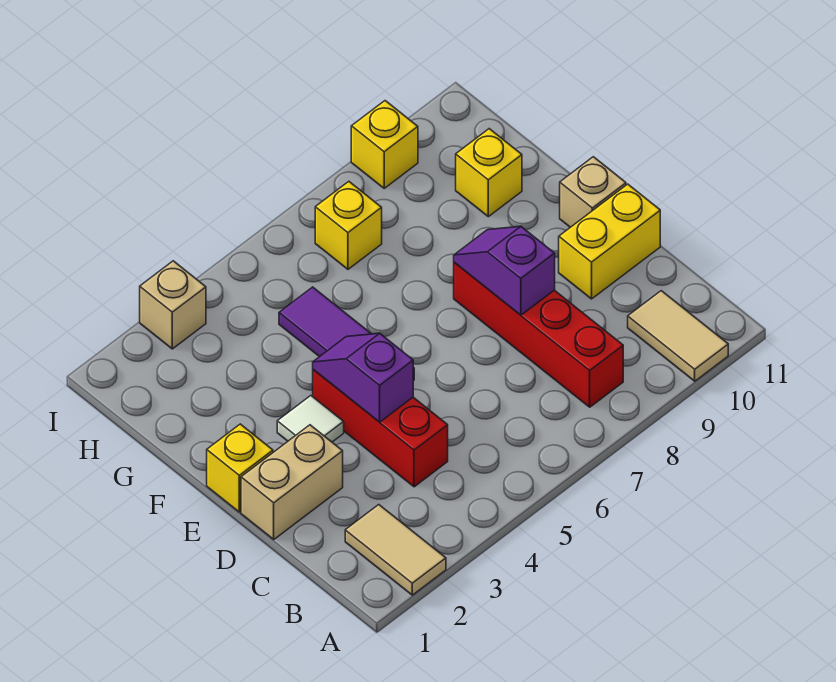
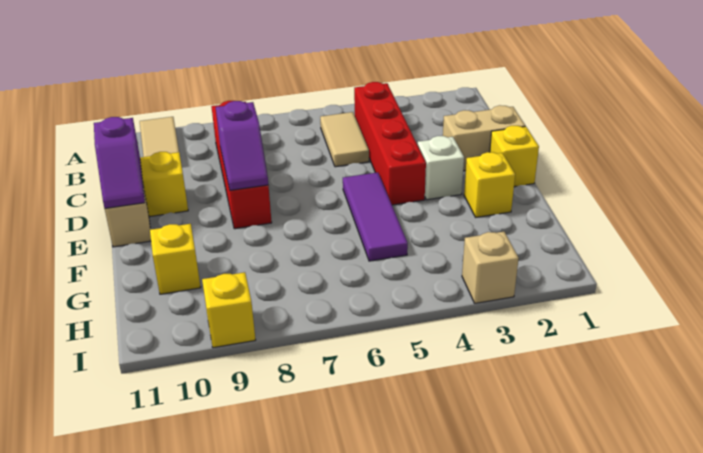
tan tile A2:B2 level 1 -> tan tile B5:C5 level 1
red brick C4:E4 level 1 -> red brick B4:E4 level 1
purple slope D4:E4 level 2 top D -> purple slope D11:E11 level 2 top D
white tile E3 level 1 -> white brick E3 level 1
yellow brick H7 level 1 -> yellow brick F2 level 1

